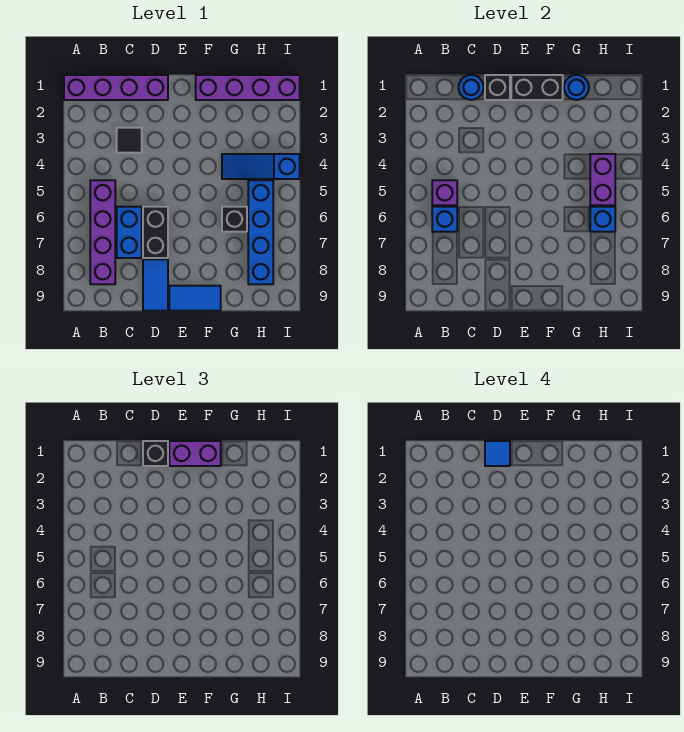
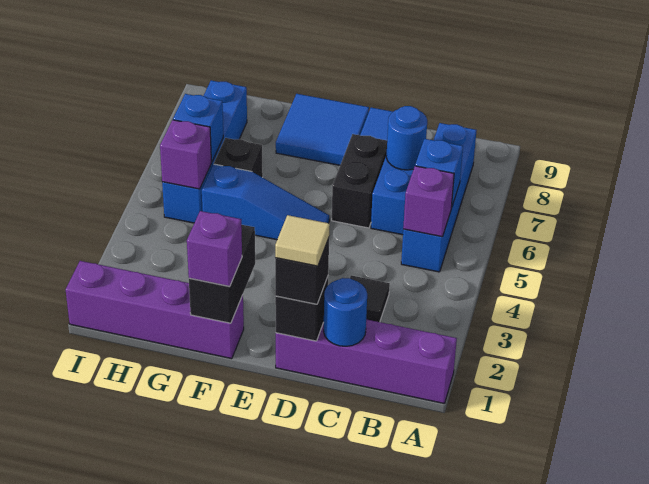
purple brick B5:B8 level 1 -> blue brick B5:B8 level 1
blue tile D1 level 4 -> tan tile D1 level 4
black brick E1:F1 level 2 -> black brick F1:F2 level 2
purple brick E1:F1 level 3 -> purple brick F1 level 3
blue tile E9:F9 level 1 -> blue tile E8:F9 level 1
blue round brick G1 level 2 -> blue round brick C7 level 2
blue slope G4:I4 level 1 top I -> blue slope E5:G5 level 1 top G
purple brick H4:H5 level 2 -> purple brick H5 level 2

